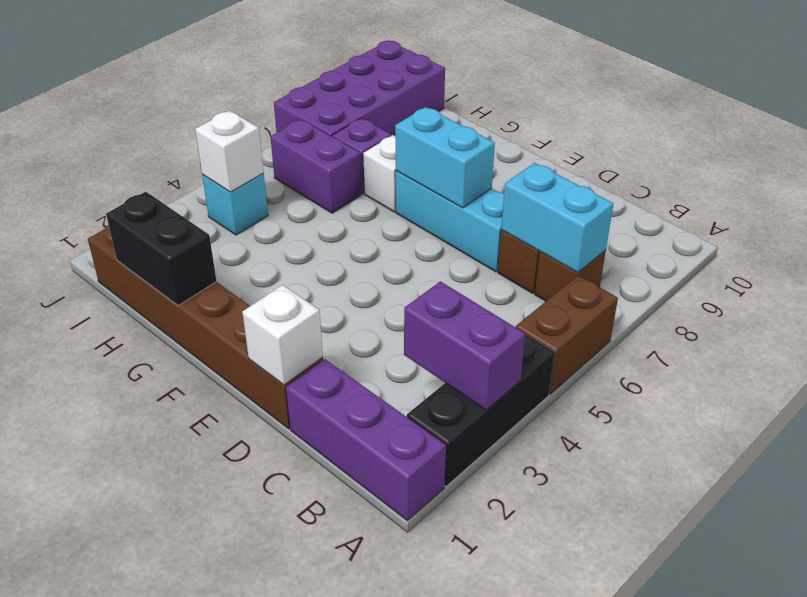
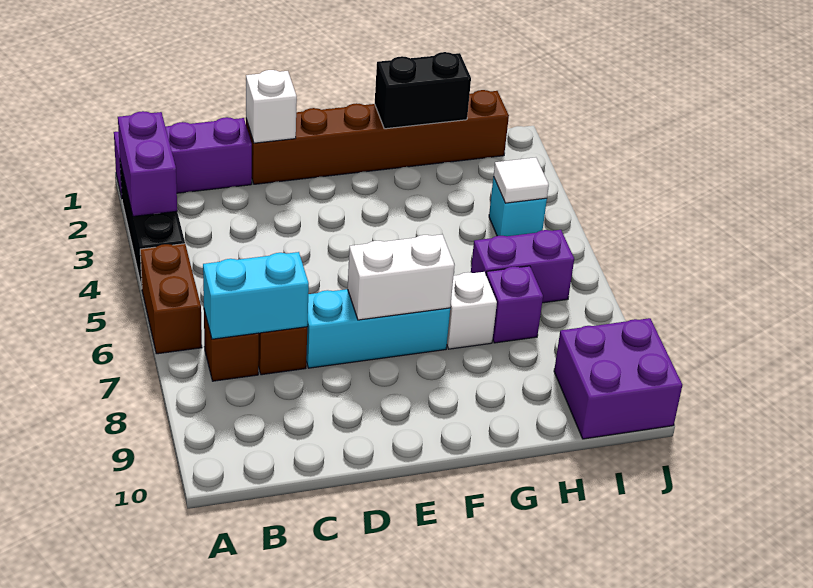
purple brick A3:B3 level 2 -> purple brick A2:A3 level 2
cyan brick E7:F7 level 2 -> white brick E7:F7 level 2
white brick I4 level 2 -> white tile I4 level 2
purple brick I7:J10 level 1 -> purple brick I9:J10 level 1

